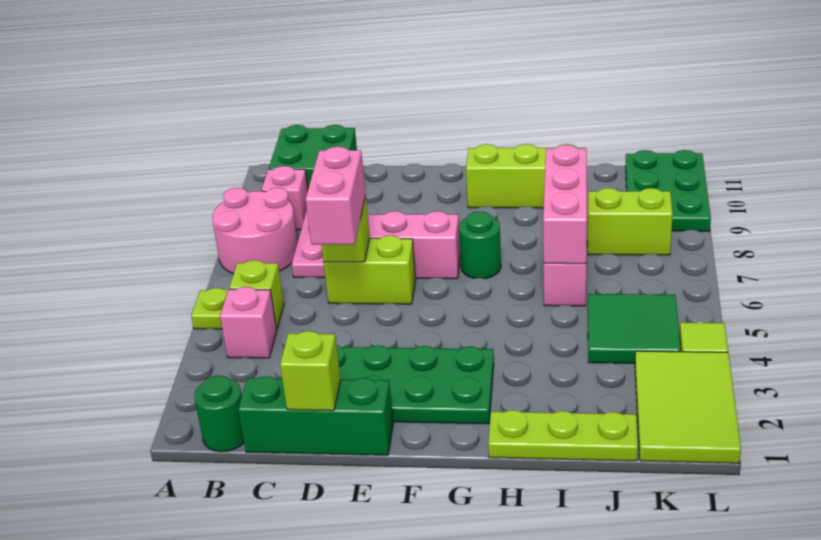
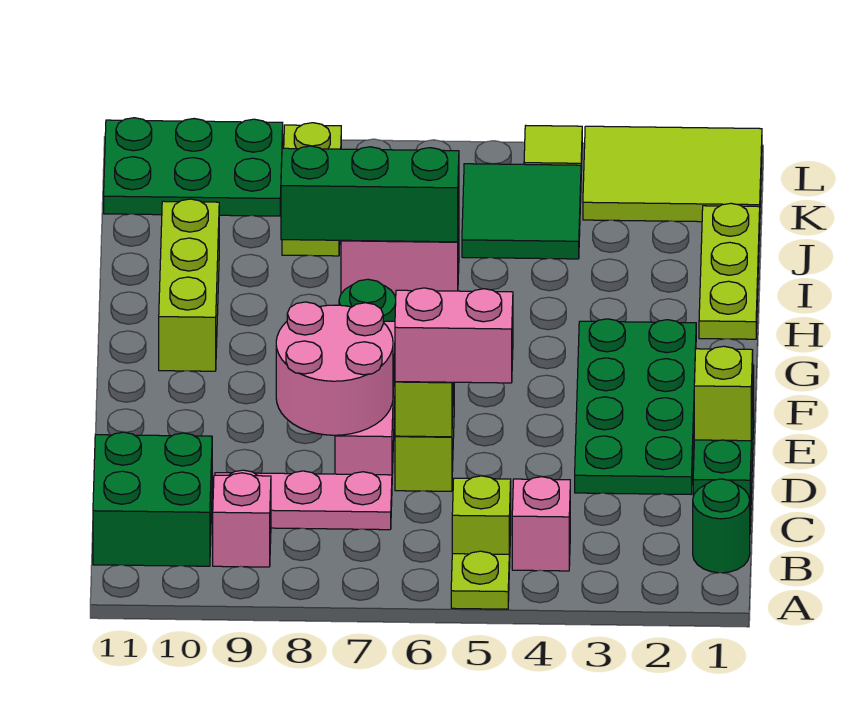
pink round brick A7:B8 level 1 -> pink round brick D7:E8 level 2
pink brick I6:I8 level 2 -> green brick I6:I8 level 2

